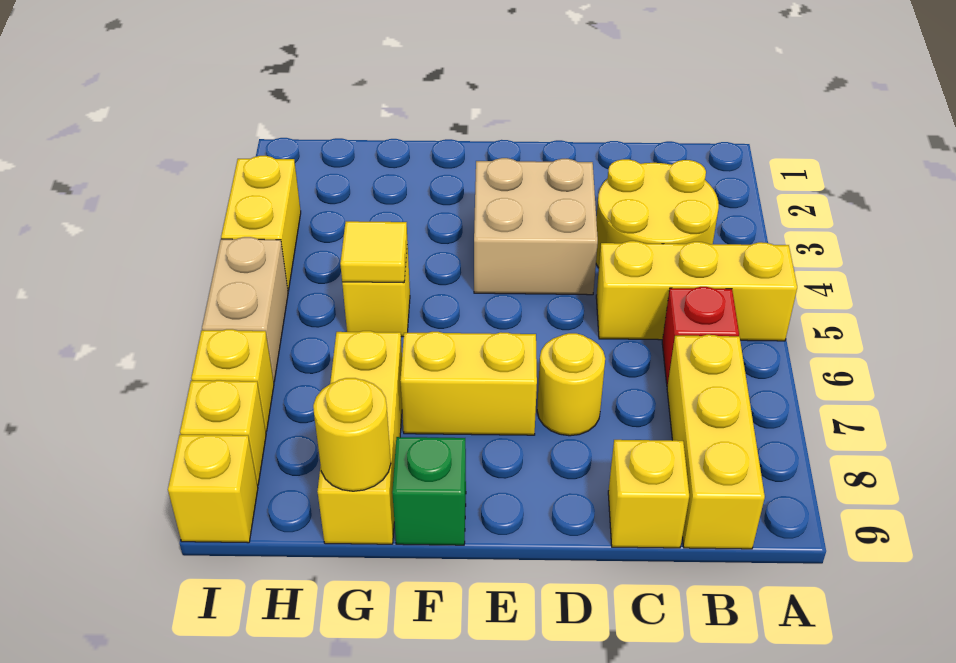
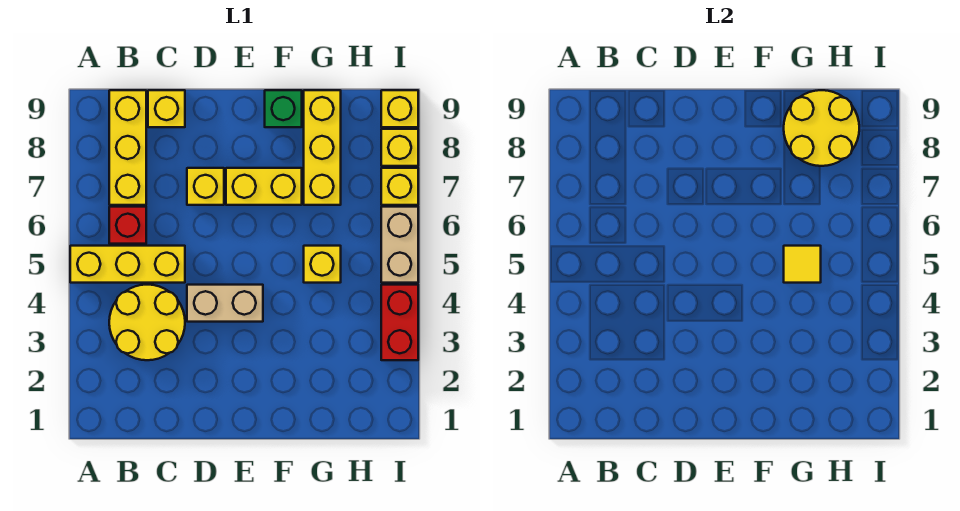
tan brick D3:E4 level 1 -> tan brick D4:E4 level 1
yellow round brick D7 level 1 -> yellow brick D7 level 1
yellow round brick G9 level 2 -> yellow round brick G8:H9 level 2
yellow brick I3:I4 level 1 -> red brick I3:I4 level 1

